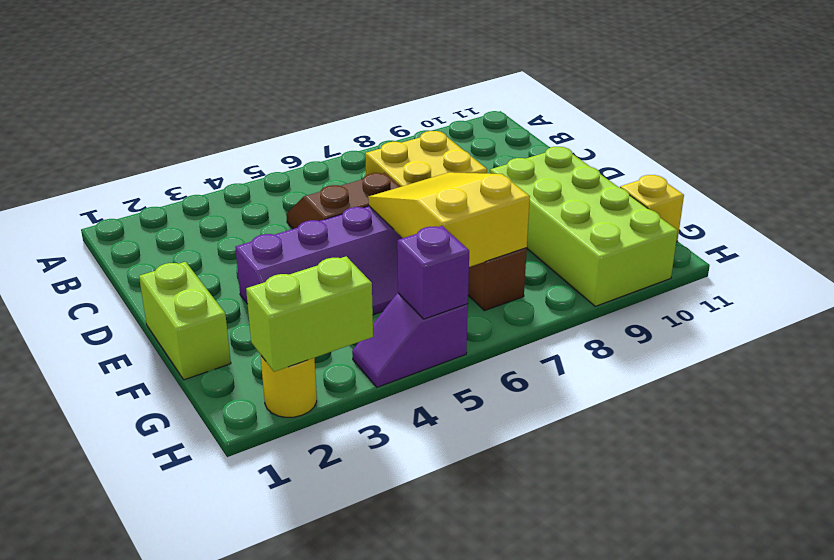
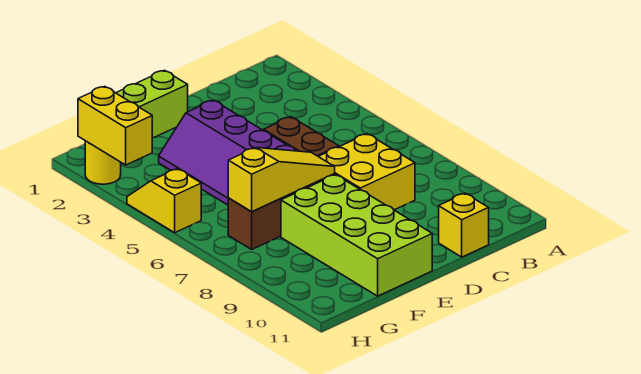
yellow slope E6:G7 level 2 top G -> yellow slope E7:G7 level 2 top G
lime brick E9:H10 level 1 -> lime brick E8:F11 level 1
yellow brick G11 level 1 -> yellow brick C11 level 1
lime brick H2:H3 level 2 -> yellow brick H2:H3 level 2
purple slope H4:H5 level 1 top 5 -> yellow slope H4:H5 level 1 top 5
purple brick H5 level 2 -> none

